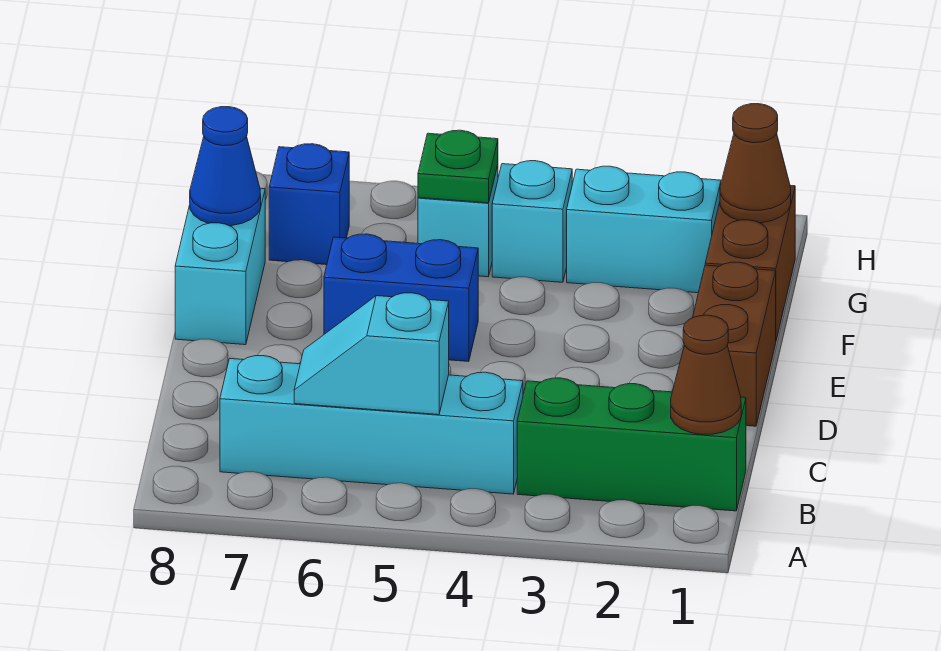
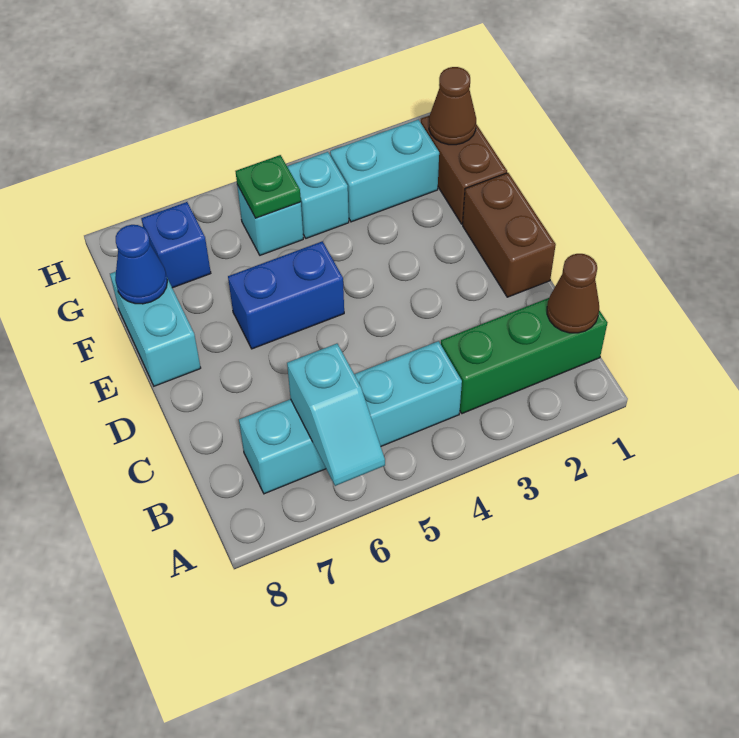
cyan slope B5:B6 level 2 top 5 -> cyan slope A6:B6 level 2 top B

